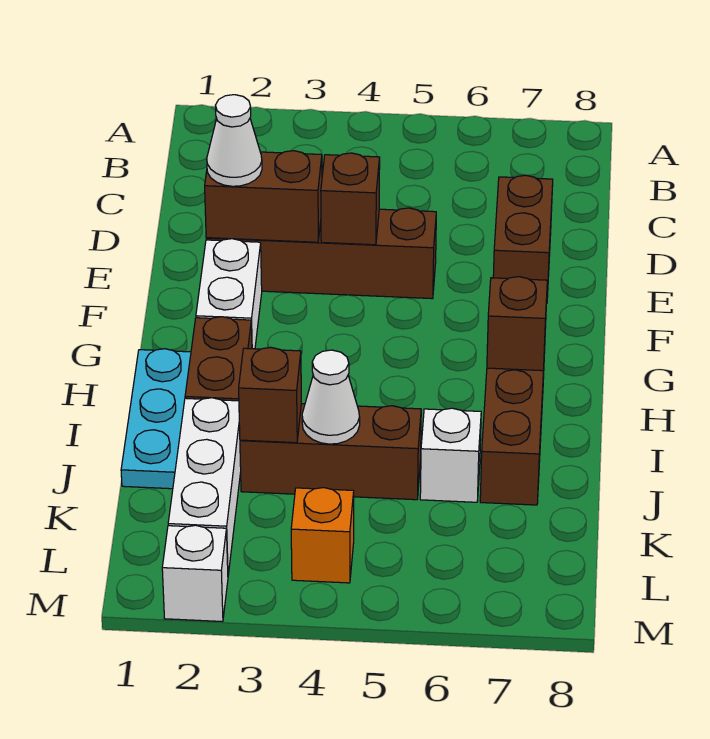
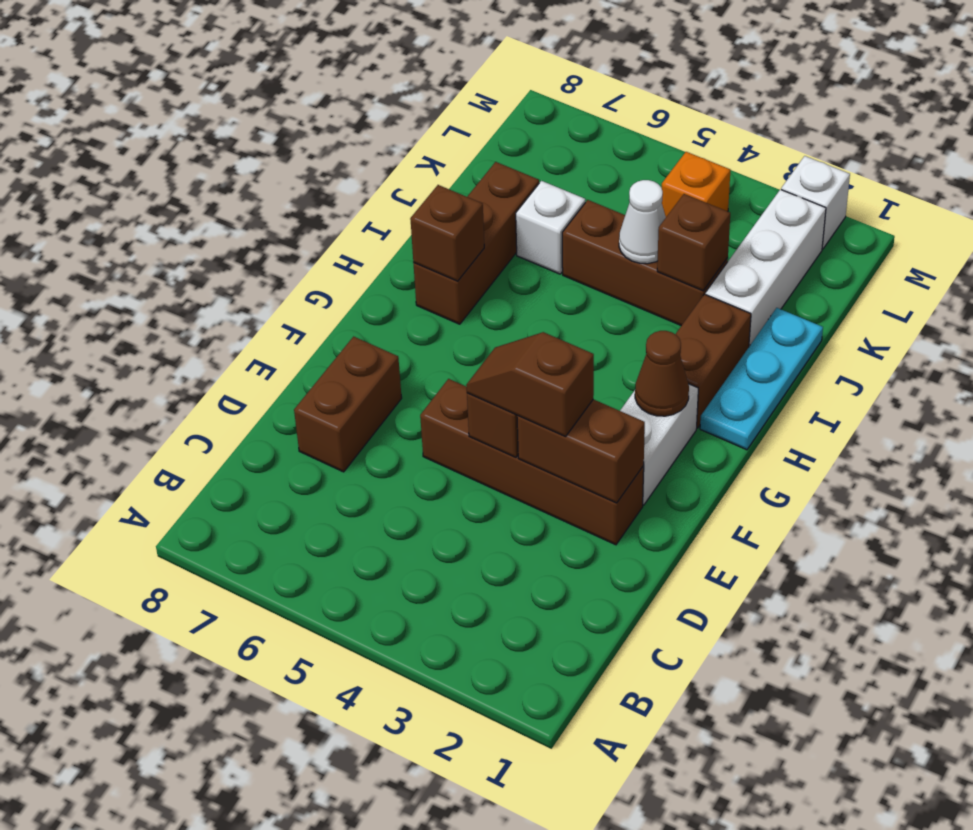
white cone E2 level 3 -> none
none -> brown slope E3:E4 level 3 top 3
none -> brown cone G2 level 2

